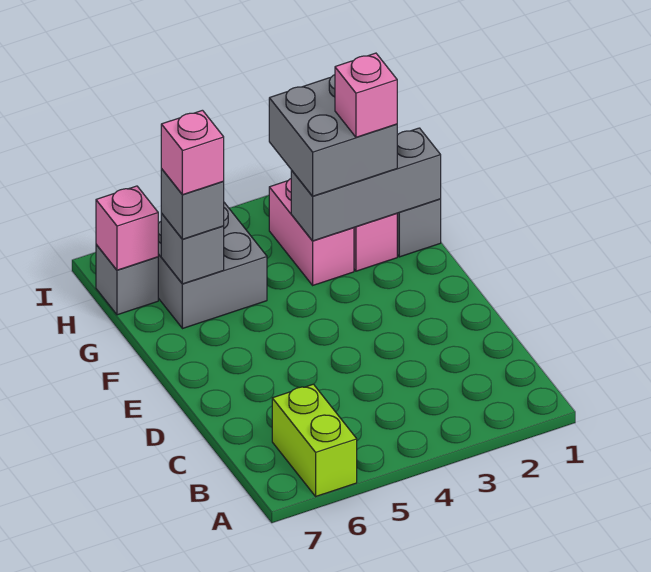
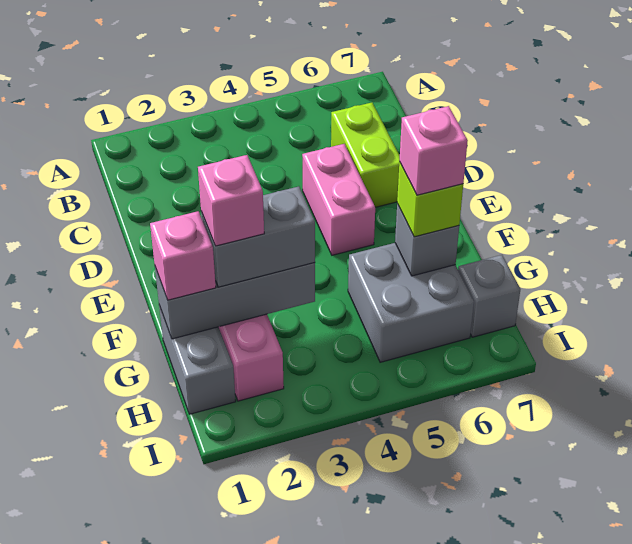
lime brick A6:B6 level 1 -> lime brick C6:D6 level 1
grey brick G2:H3 level 3 -> grey brick G2:G3 level 3
pink brick G3:H3 level 1 -> pink brick D5:E5 level 1
grey brick G6 level 3 -> lime brick G6 level 3
pink brick H7 level 2 -> pink brick G1 level 3

